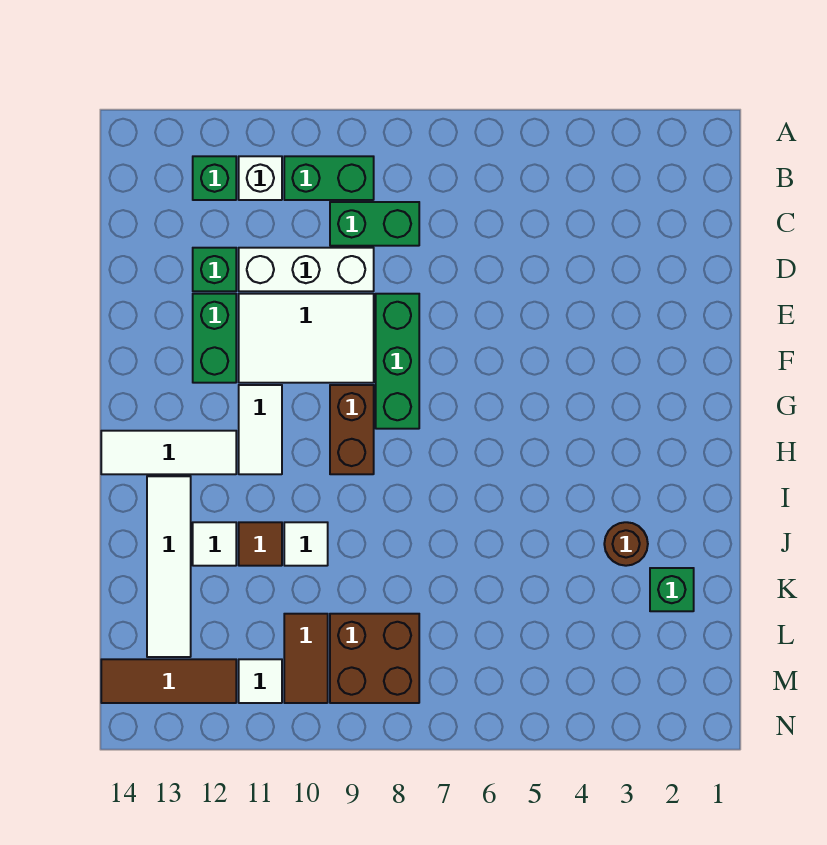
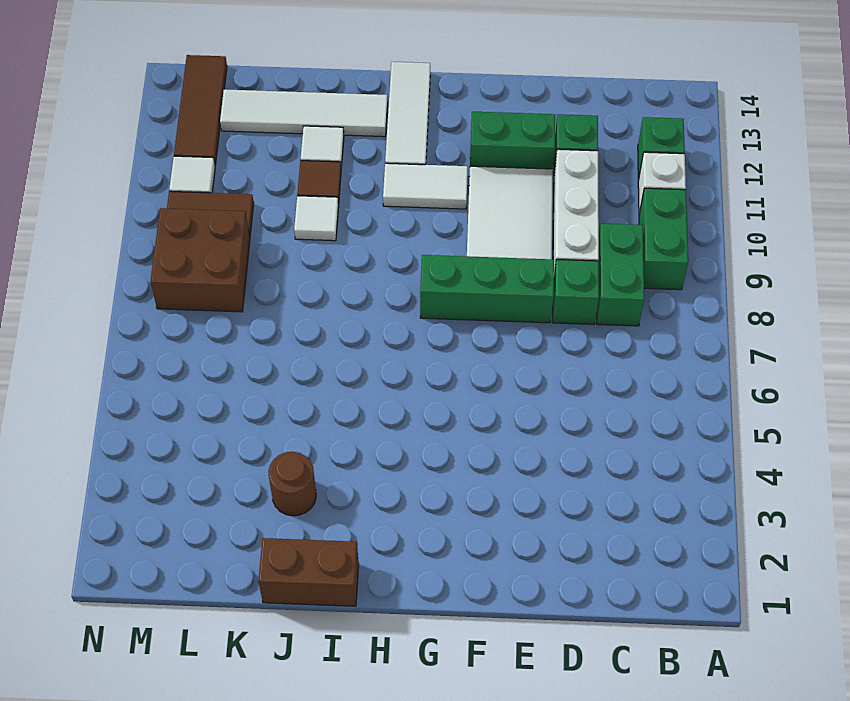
brown brick G9:H9 level 1 -> brown brick I1:J1 level 1
green brick K2 level 1 -> green brick D8 level 1

